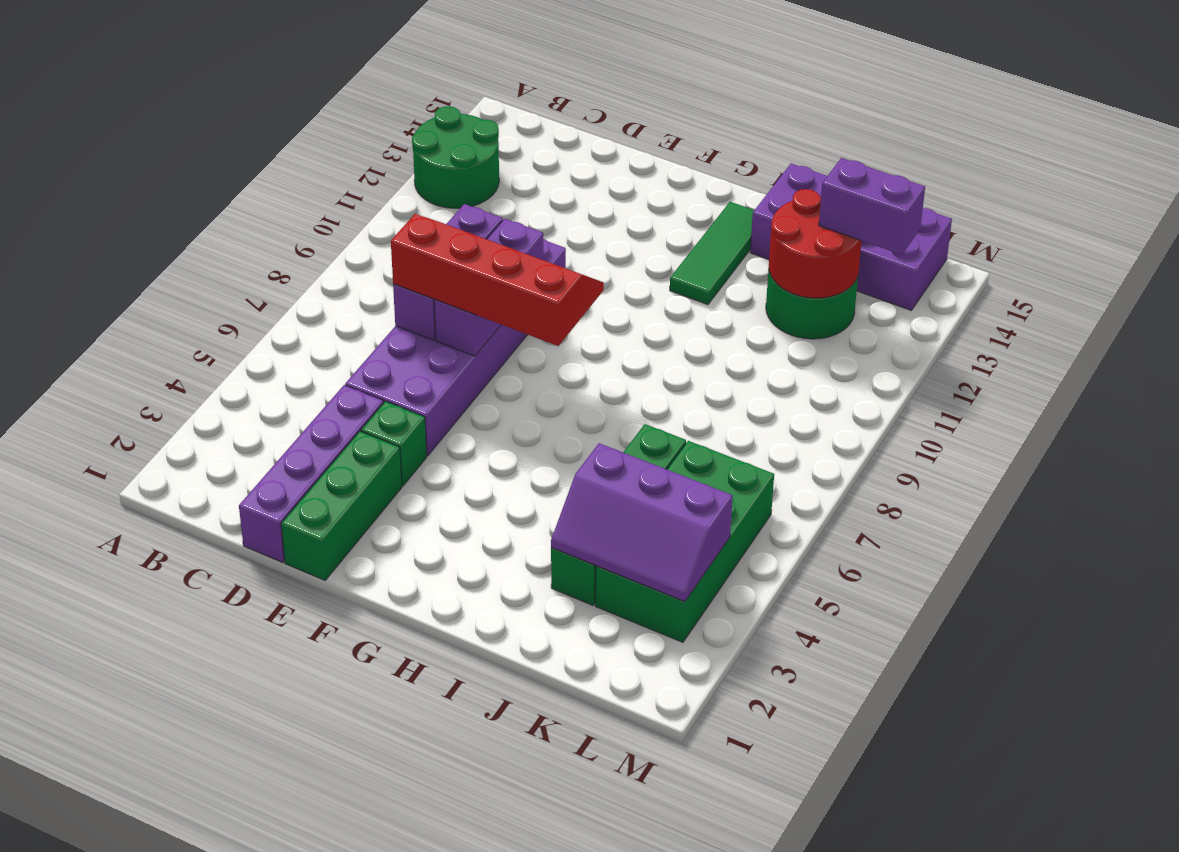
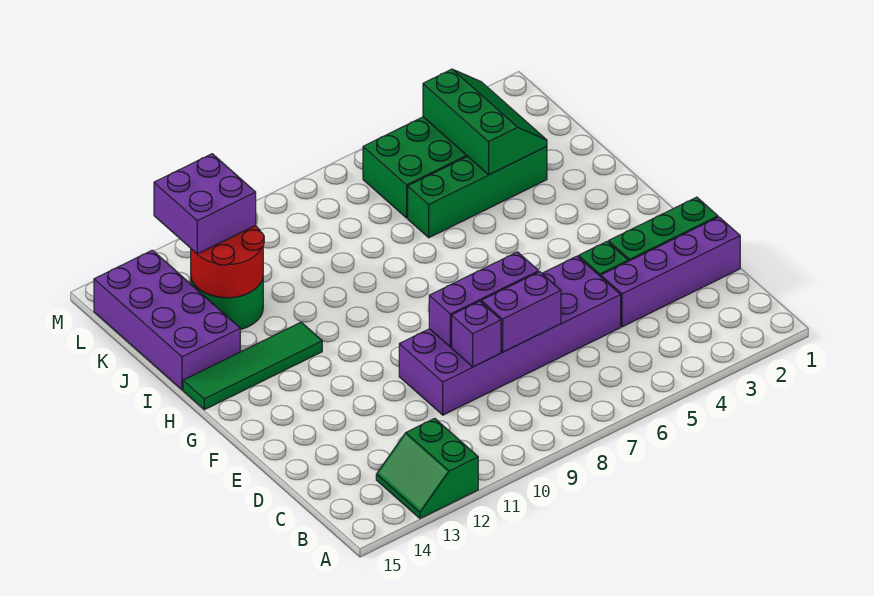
green round brick A12:B13 level 1 -> green slope A12:B13 level 1 top 12
red slope D7:G8 level 3 top 7 -> none
green tile H12:H14 level 1 -> green tile H12:H15 level 1
purple slope J3:L4 level 2 top 4 -> green slope J3:L4 level 2 top 4
purple brick K13:L13 level 3 -> purple brick K12:L13 level 3

